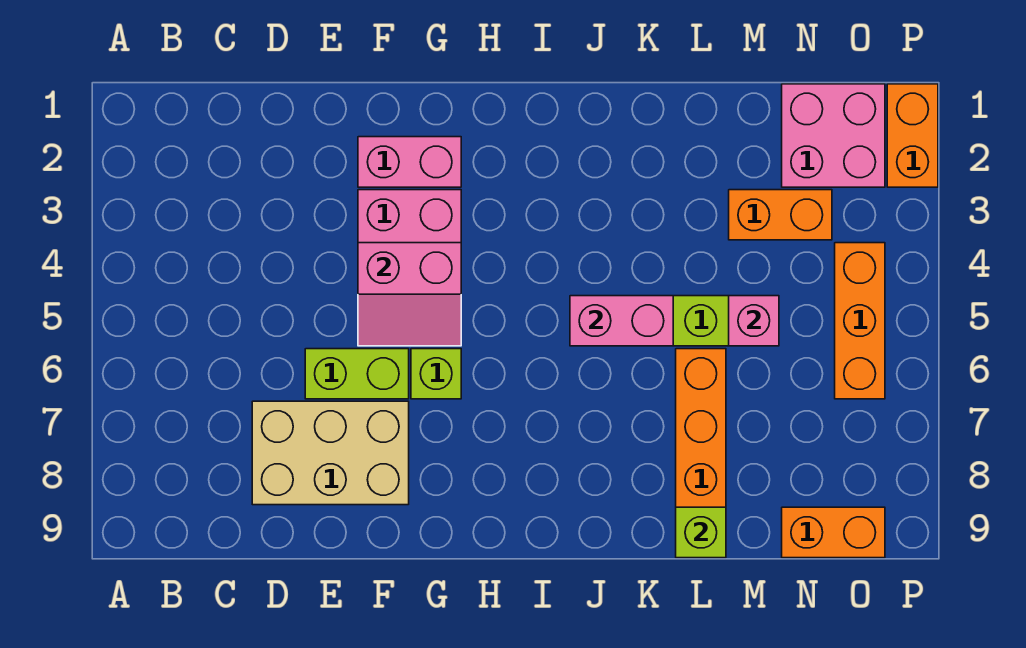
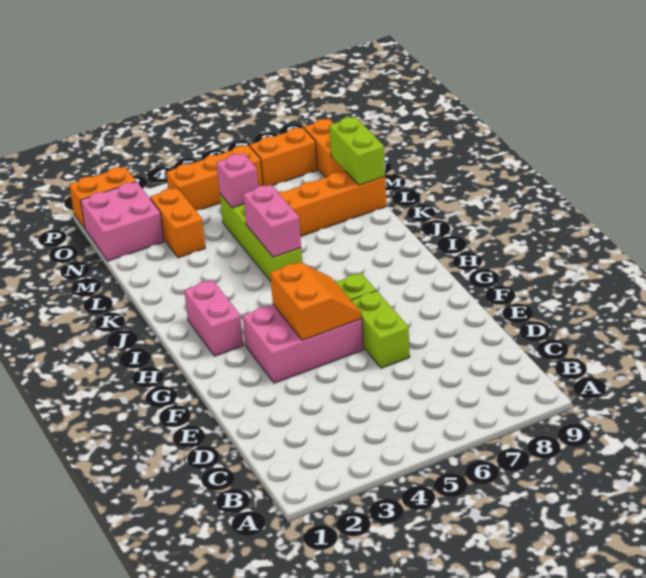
tan brick D7:F8 level 1 -> none
pink brick F2:G2 level 1 -> pink brick H2:I2 level 1
pink slope F4:G5 level 2 top 4 -> orange slope F4:G5 level 2 top 4
lime brick L9 level 2 -> lime brick L9:M9 level 2
none -> orange brick O7:O8 level 1

